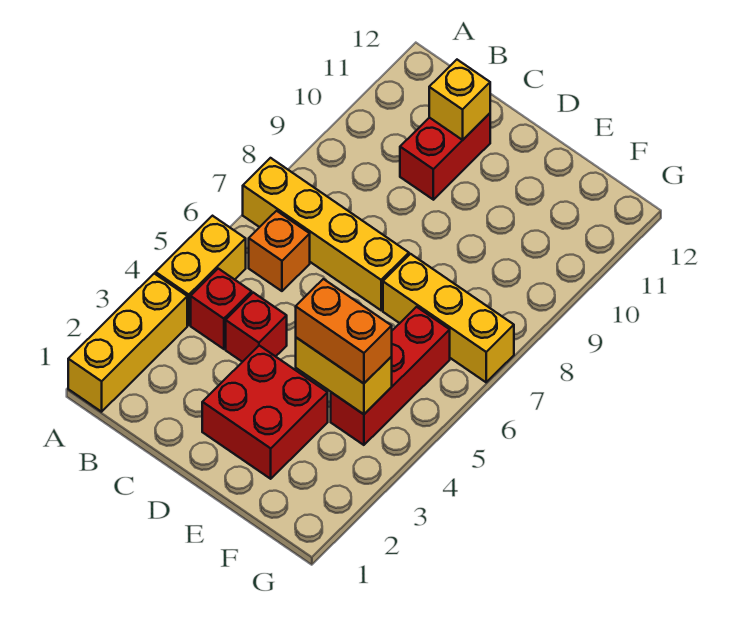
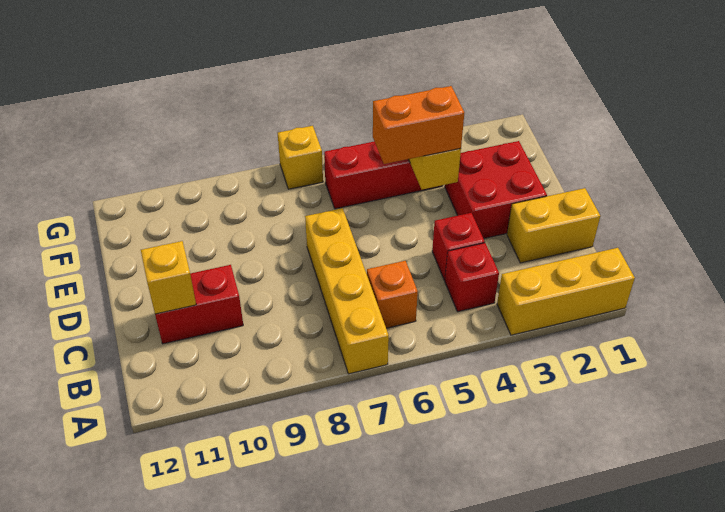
yellow brick A4:A5 level 1 -> yellow brick C1:C2 level 1
orange brick E4:F4 level 3 -> orange brick E4:E5 level 3
yellow brick E7:G7 level 1 -> yellow brick G7 level 1

